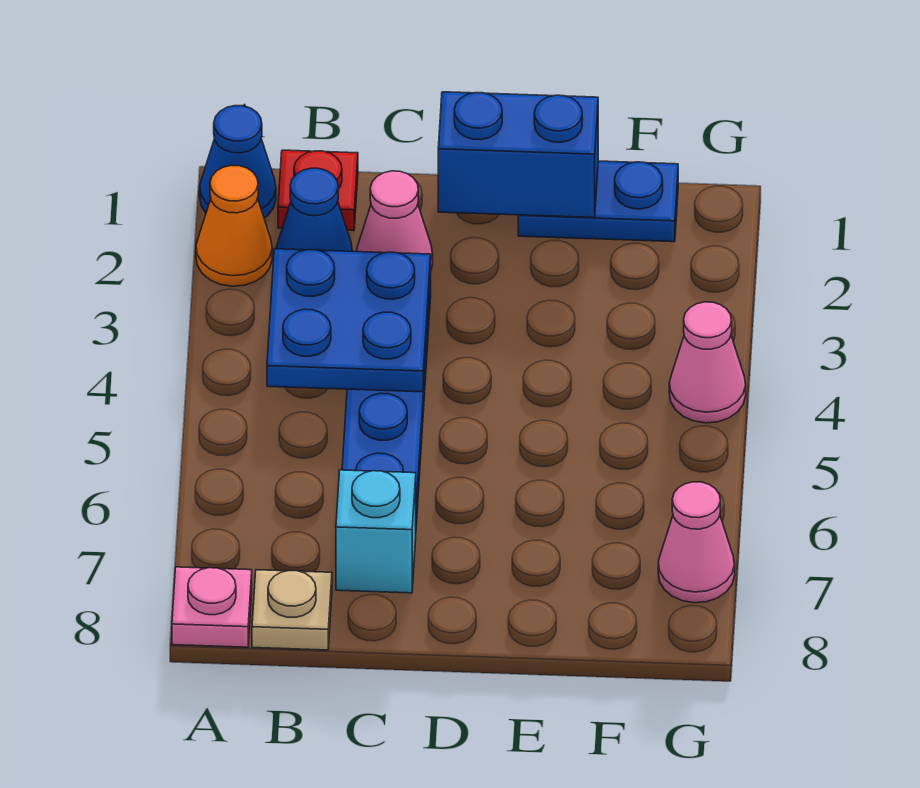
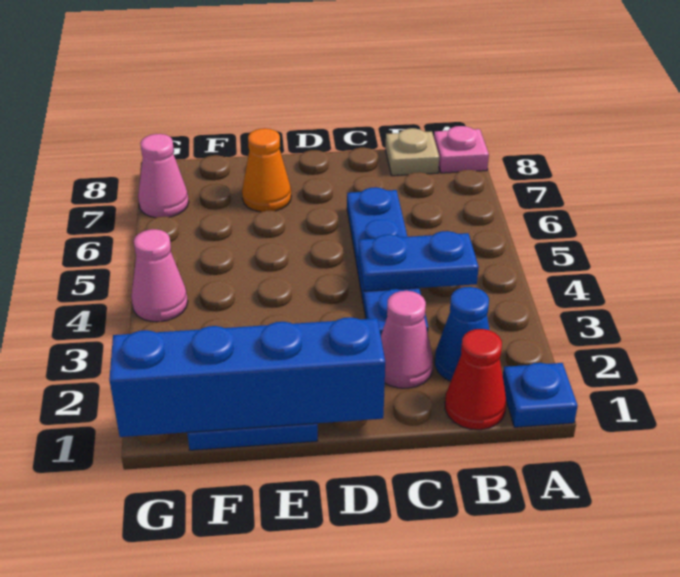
blue cone A1 level 1 -> blue plate A1 level 1
orange cone A2 level 1 -> orange cone E7 level 1
red plate B1 level 1 -> red cone B1 level 1
blue plate B3:C4 level 2 -> blue plate B4:C4 level 2
cyan brick C7 level 1 -> none
blue brick D1:E1 level 2 -> blue brick D1:G1 level 2

